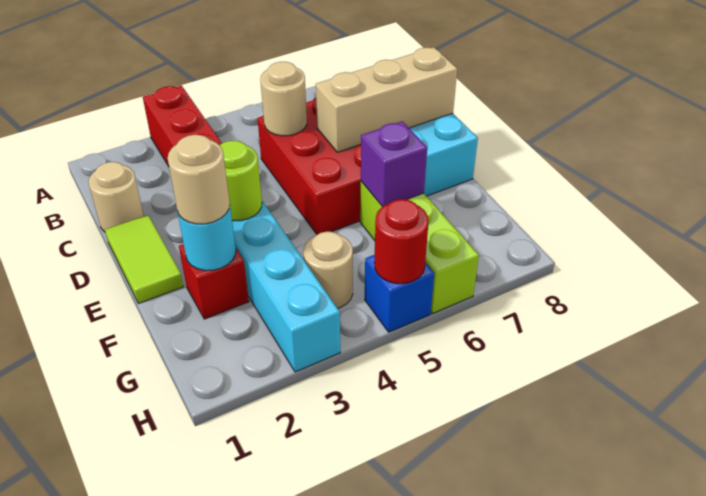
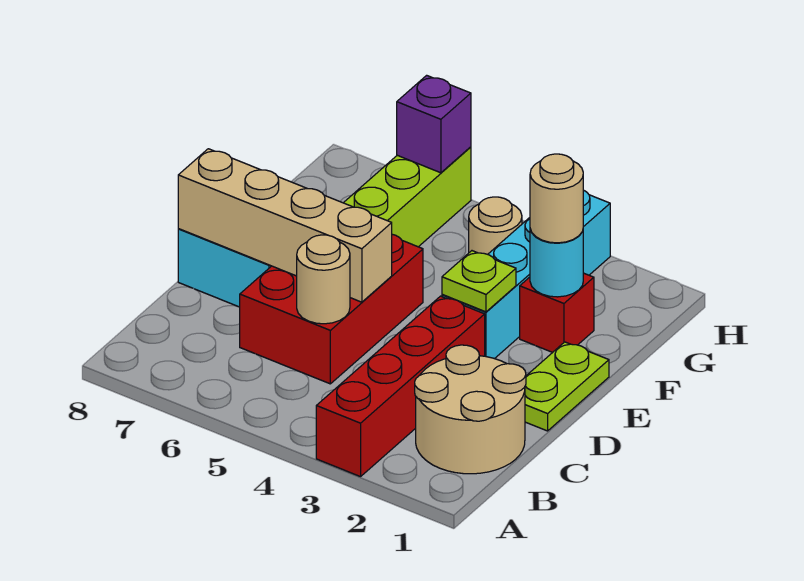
tan round brick C1 level 1 -> tan round brick B1:C2 level 1
lime tile D1:E1 level 1 -> lime plate D1:E1 level 1
tan brick D6:D8 level 2 -> tan brick D5:D8 level 2
lime round brick E3 level 2 -> lime plate E3 level 2
purple brick F6 level 2 -> purple brick H6 level 2
blue brick H5 level 1 -> none
red round brick H5 level 2 -> none

